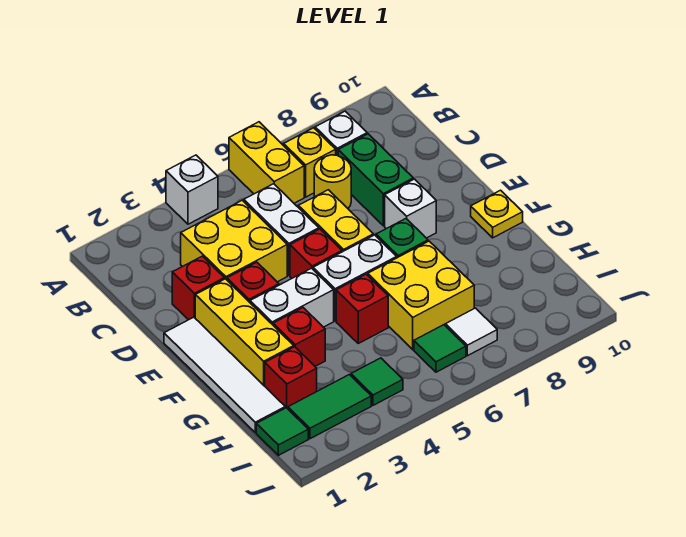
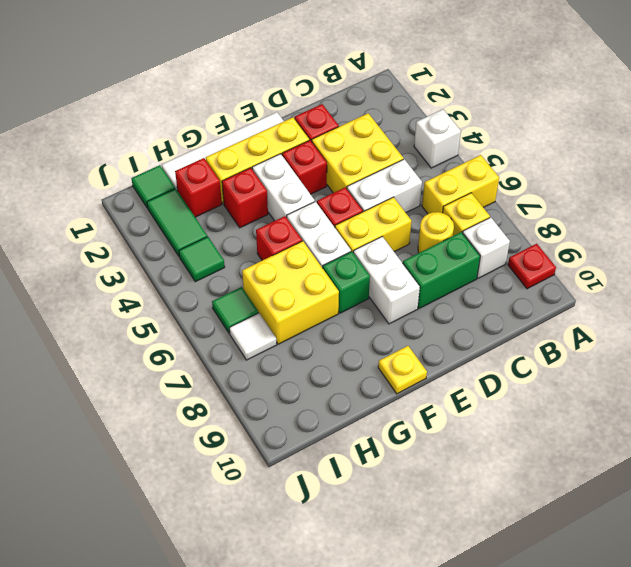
none -> red plate A9 level 1
white brick E8 level 1 -> white brick E7:E8 level 1

